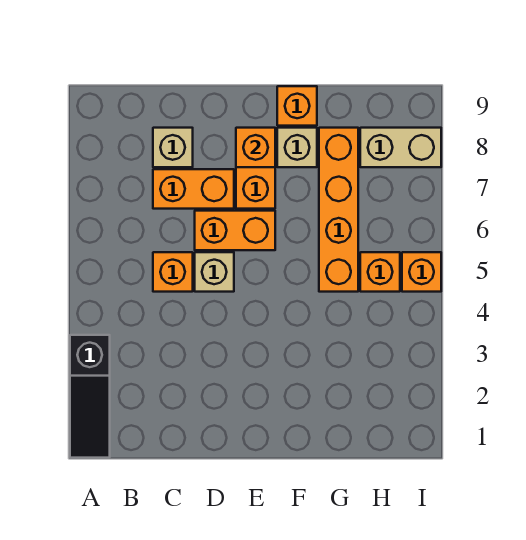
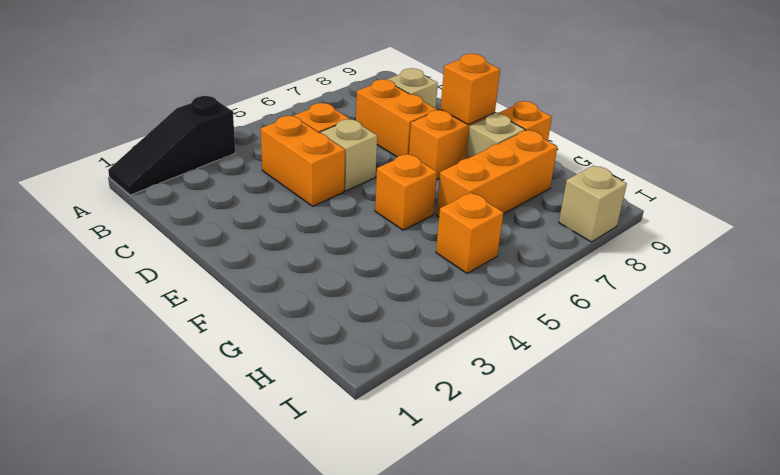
orange brick D6:E6 level 1 -> orange brick C4:D4 level 1
orange brick G5:G8 level 1 -> orange brick G6:G8 level 1
tan brick H8:I8 level 1 -> tan brick I8 level 1
orange brick I5 level 1 -> orange brick F5 level 1

